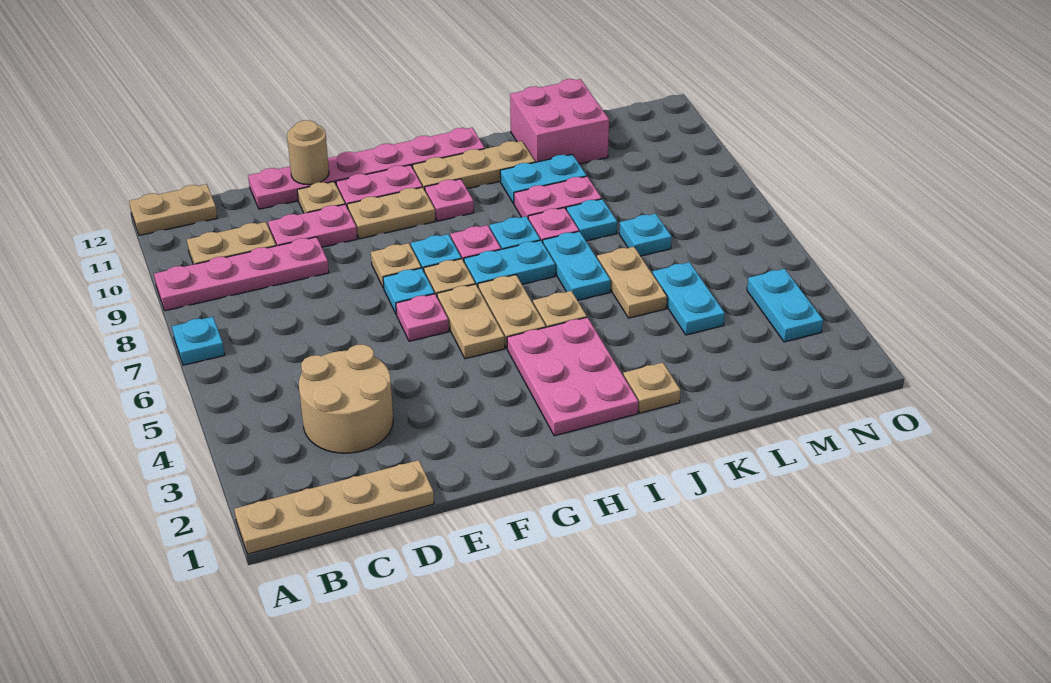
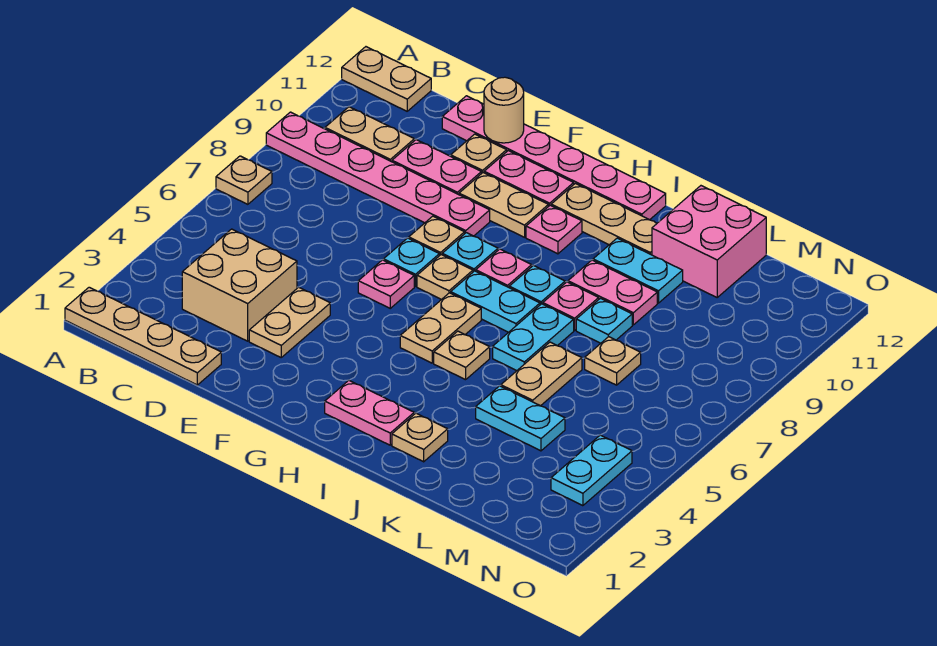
cyan plate A7 level 1 -> tan plate A7 level 1
pink plate A9:D9 level 1 -> pink plate A9:F9 level 1
tan round brick C3:D4 level 1 -> tan brick C3:D4 level 1
tan plate G5:G6 level 1 -> tan plate E3:E4 level 1
pink plate H2:I4 level 1 -> pink plate H2:I2 level 1
cyan plate L4:L5 level 1 -> cyan plate K4:L4 level 1
cyan plate L7 level 1 -> tan plate L7 level 1

